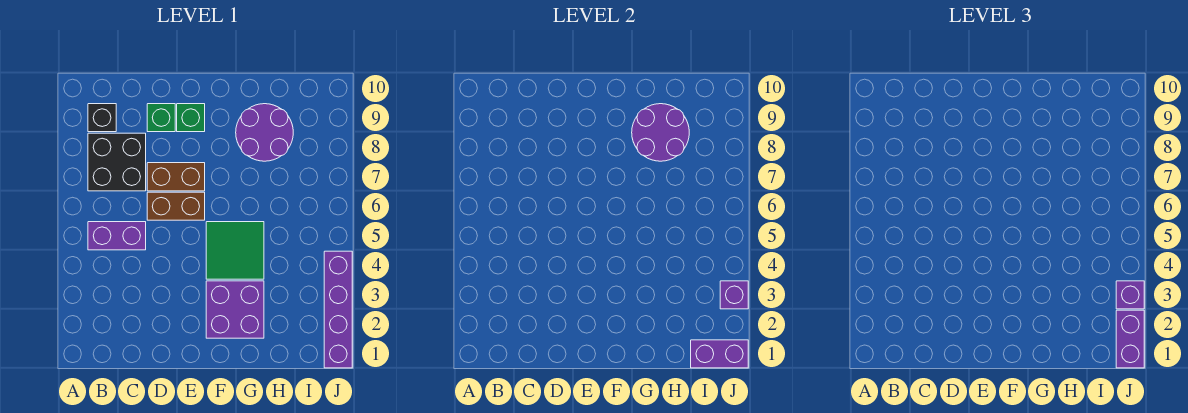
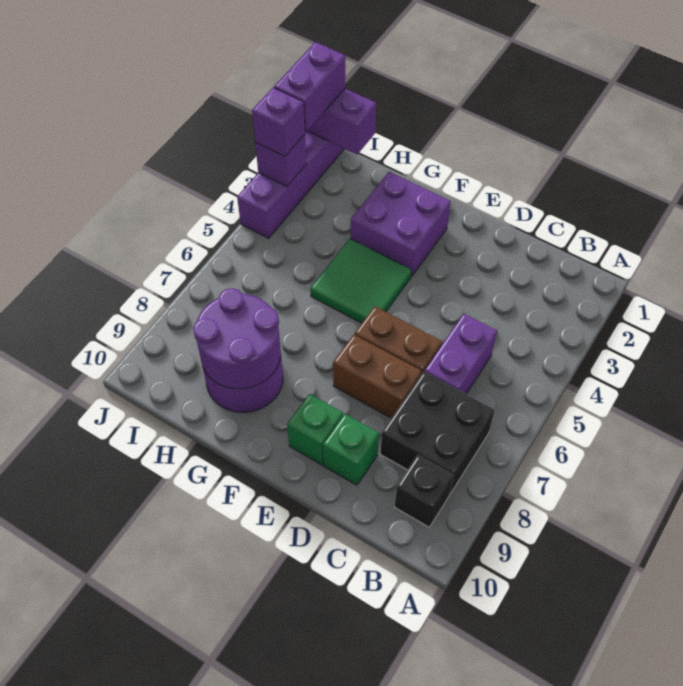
purple brick B5:C5 level 1 -> purple brick C5:C6 level 1

